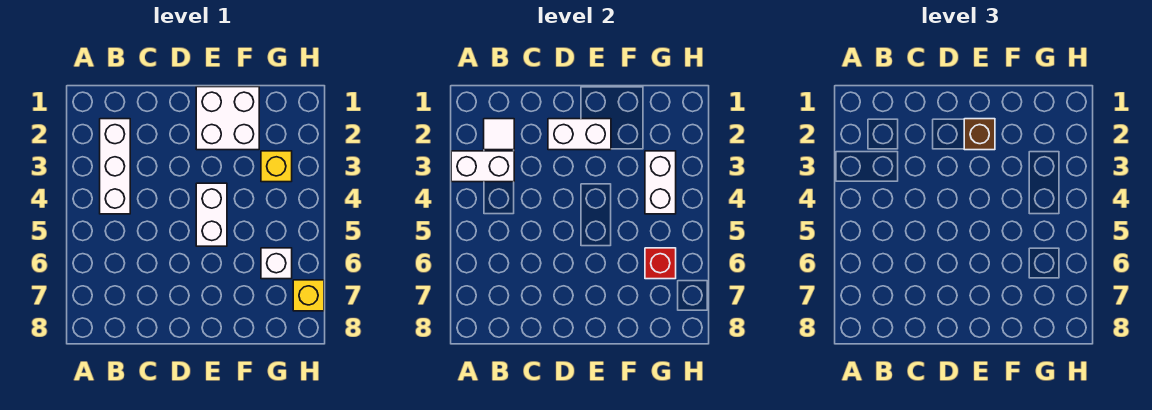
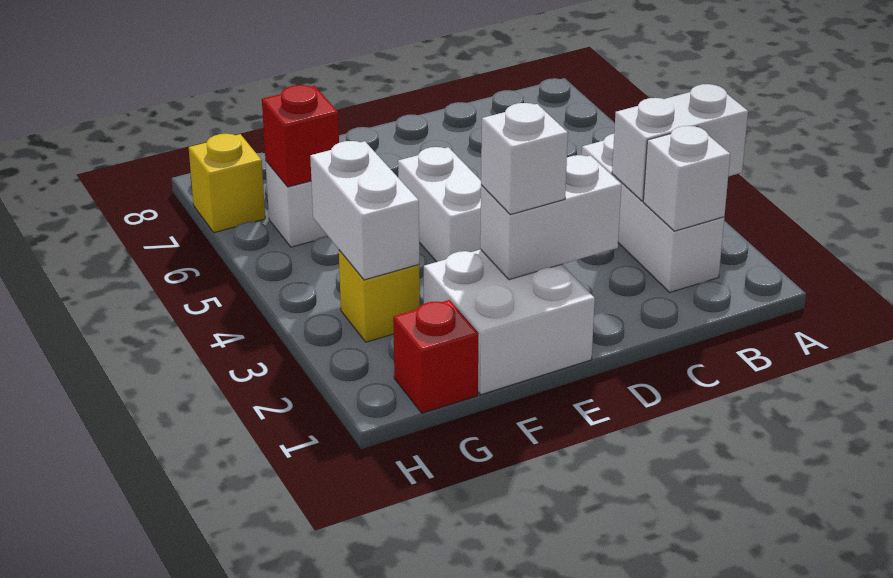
white tile B2 level 2 -> white brick B2 level 2
brown brick E2 level 3 -> white brick E2 level 3
none -> red brick G1 level 1

